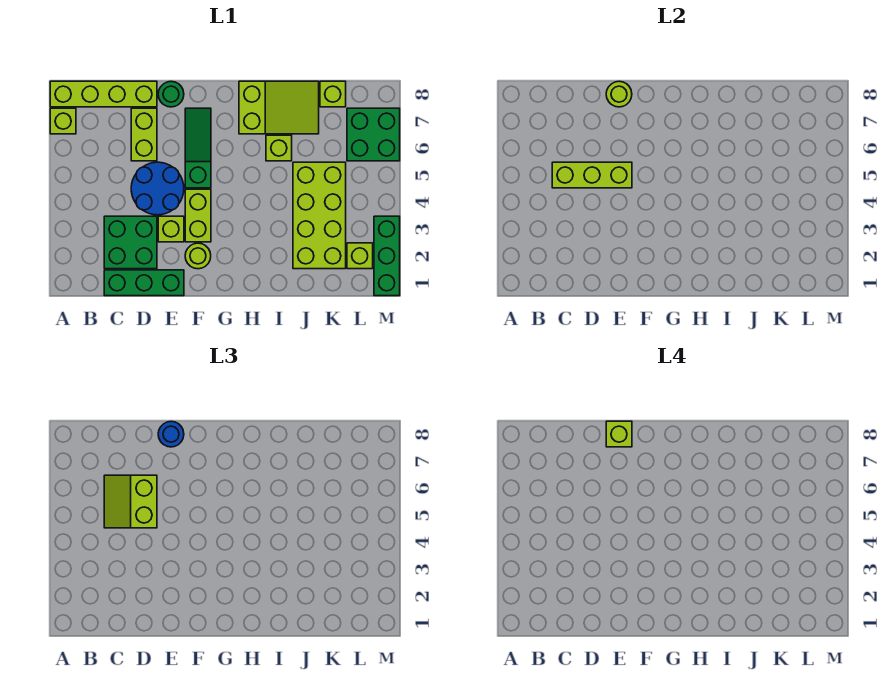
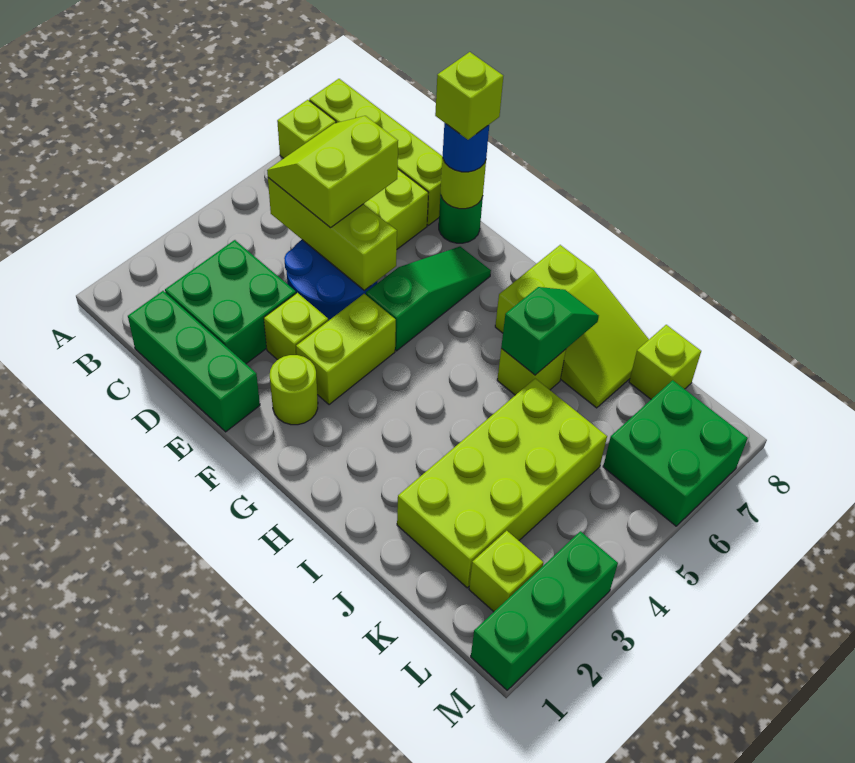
none -> green slope I6:I7 level 2 top 6

